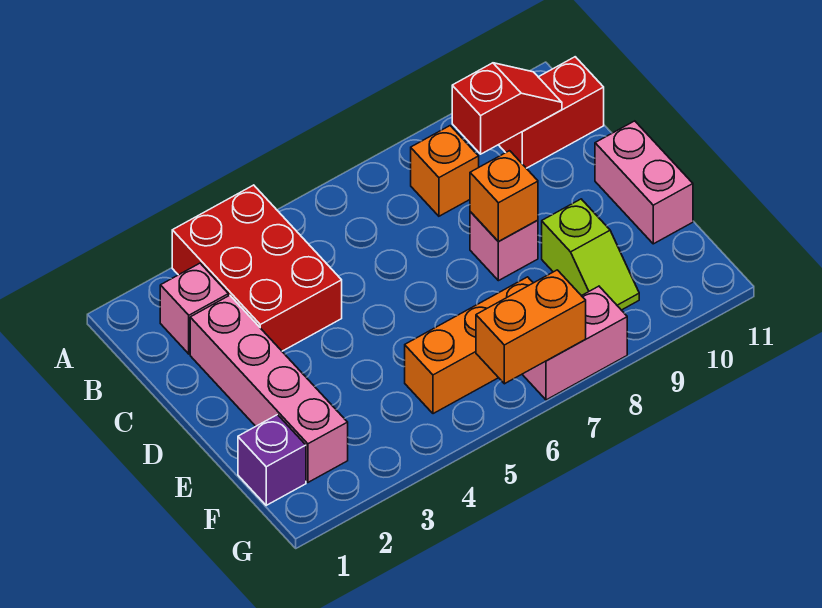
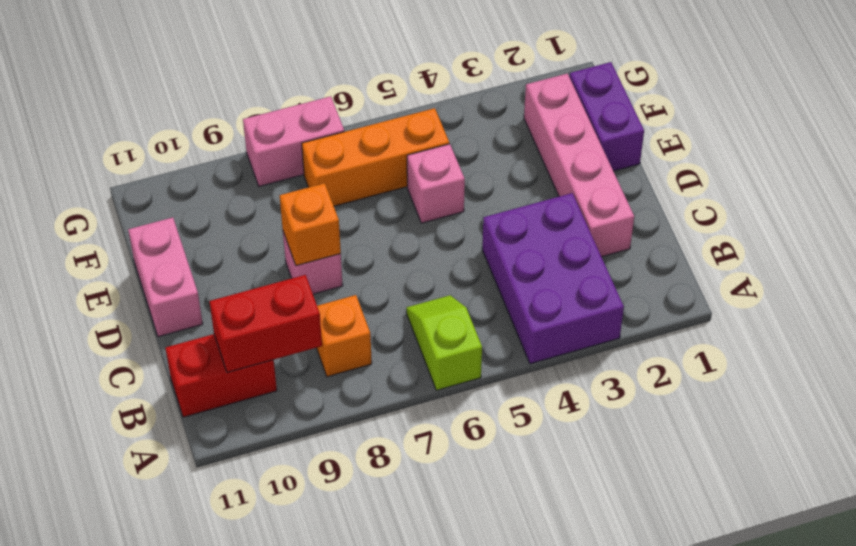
red brick A3:C4 level 1 -> purple brick A3:C4 level 1
pink brick B2 level 1 -> pink brick E5 level 1
red slope B9:B10 level 2 top 9 -> red brick B9:B10 level 2
lime slope E9:F9 level 1 top E -> lime slope A6:B6 level 1 top A
purple brick F1 level 1 -> purple brick E1:F1 level 1
orange brick G6:G7 level 2 -> none

